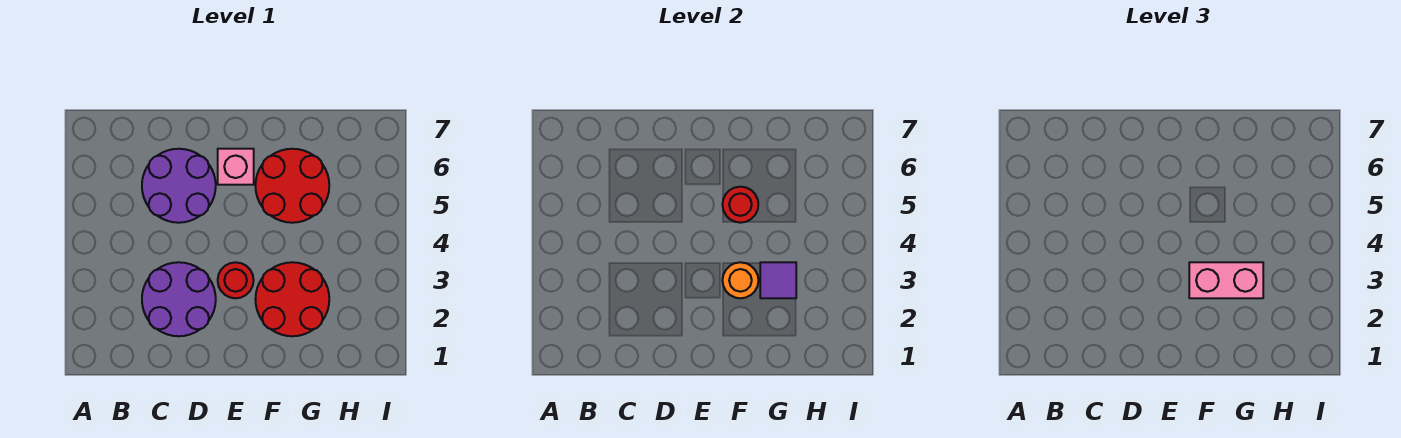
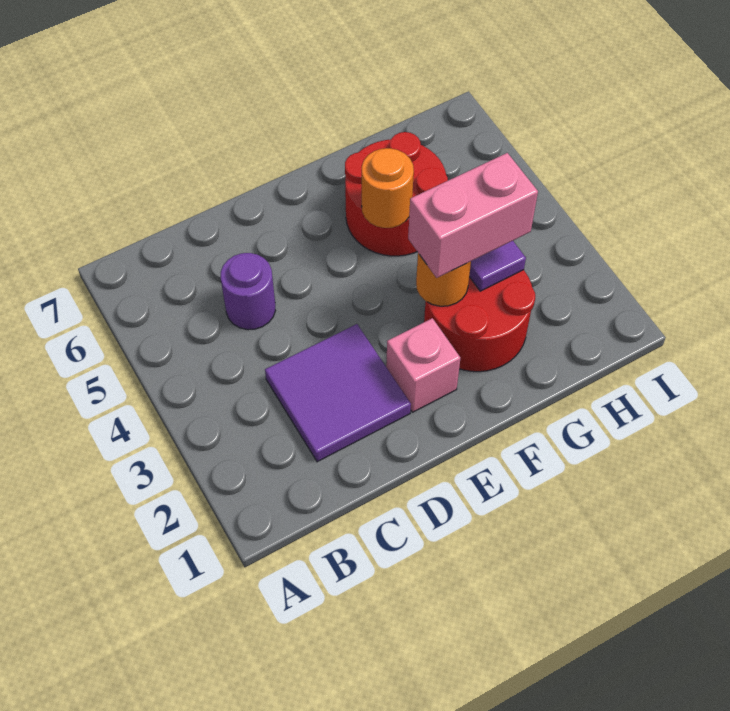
purple round brick C2:D3 level 1 -> purple tile C2:D3 level 1
purple round brick C5:D6 level 1 -> purple round brick C5 level 1
red round brick E3 level 1 -> none
pink brick E6 level 1 -> pink brick E2 level 1
red round brick F5 level 2 -> orange round brick F5 level 2

